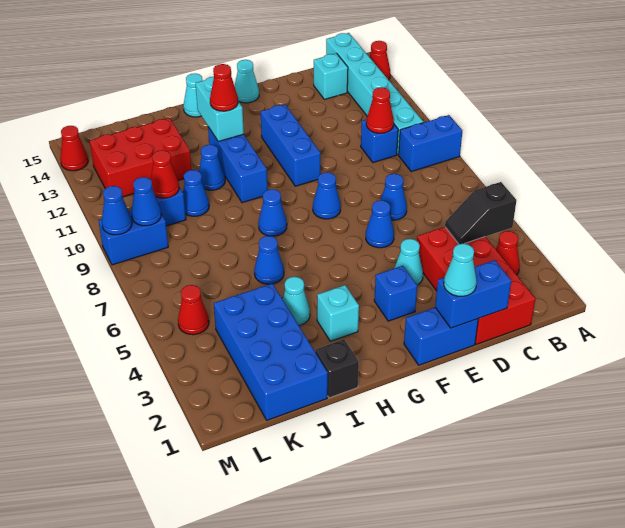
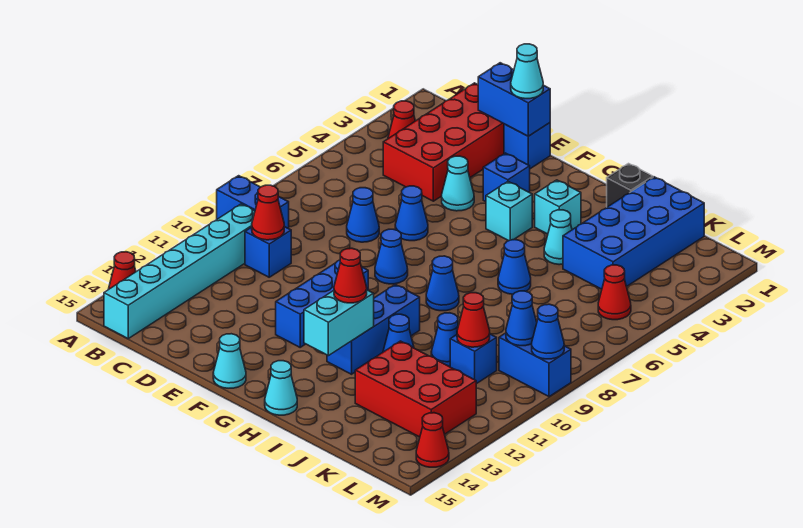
black slope B4:C4 level 2 top B -> none
cyan brick C14 level 1 -> cyan brick G4 level 1
blue brick E1:F1 level 1 -> blue brick E1 level 1

